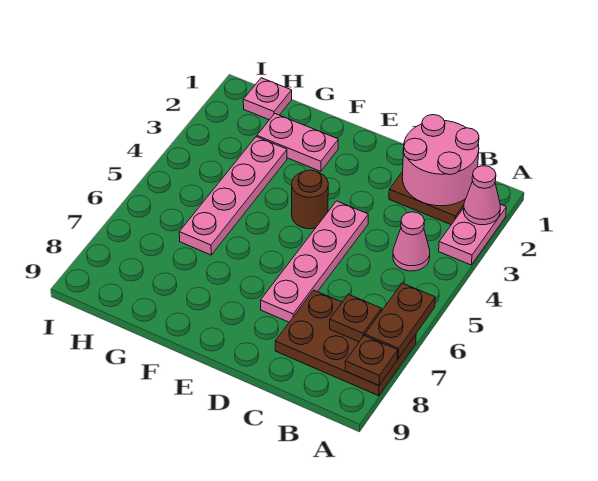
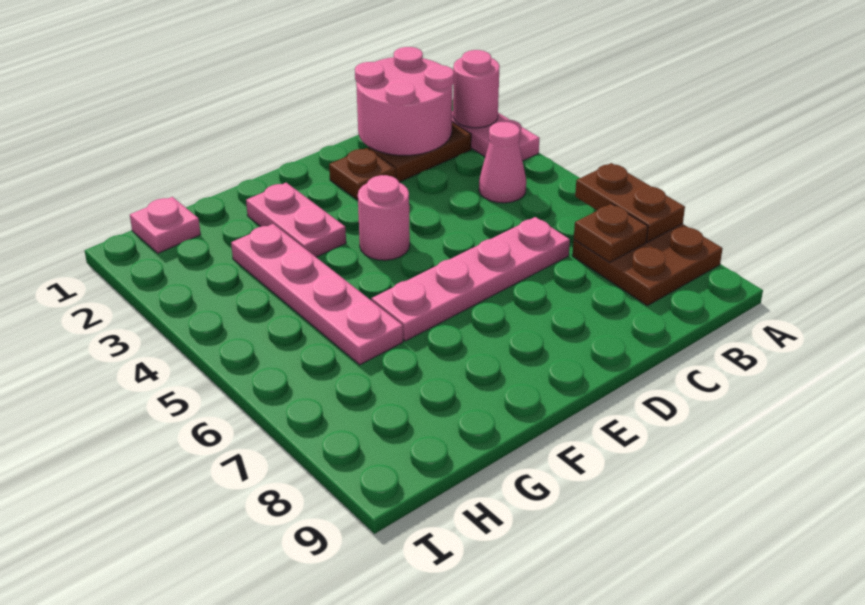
pink cone A2 level 2 -> pink round brick A2 level 2
brown plate A7:C8 level 1 -> brown plate A7:B8 level 1
brown plate A8 level 2 -> brown plate D2 level 1
pink plate D4:D7 level 1 -> pink plate C6:F6 level 1
brown round brick E4 level 1 -> pink round brick E4 level 1
pink plate F2:G2 level 1 -> pink plate F2:F3 level 1

